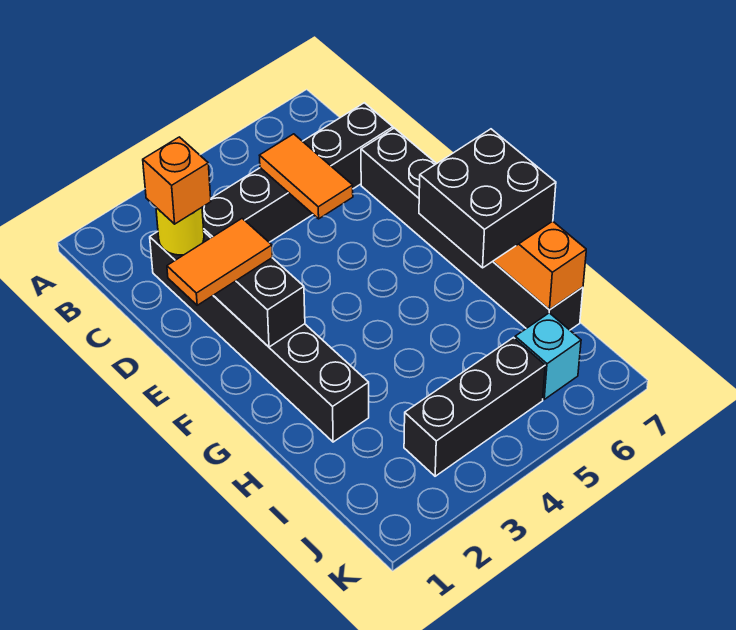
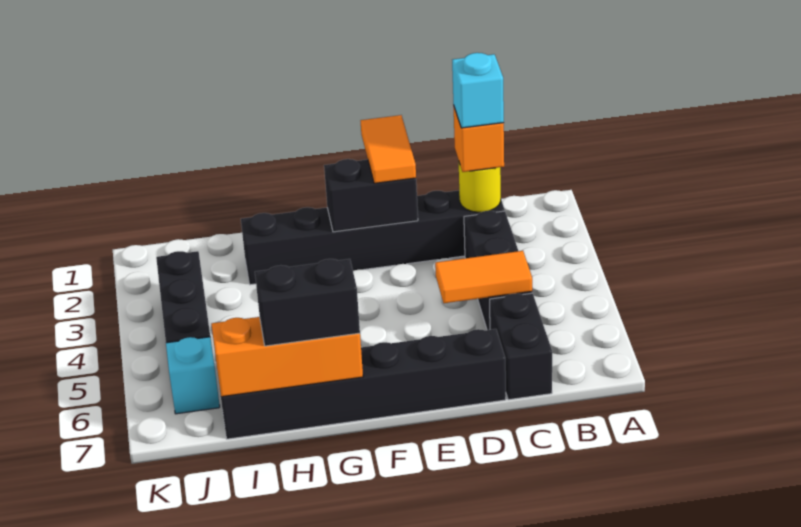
none -> cyan brick C2 level 4
black brick G6:H7 level 3 -> black brick G7:H7 level 3

